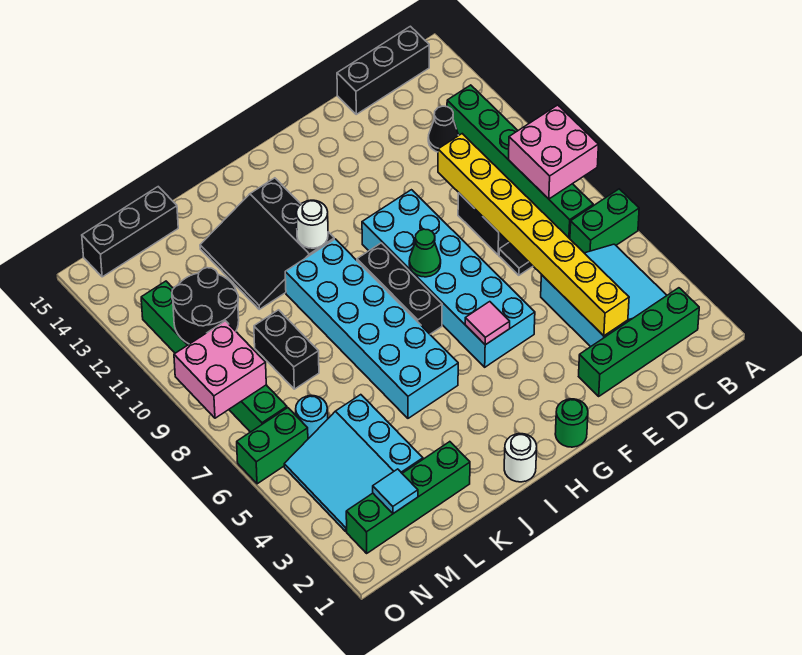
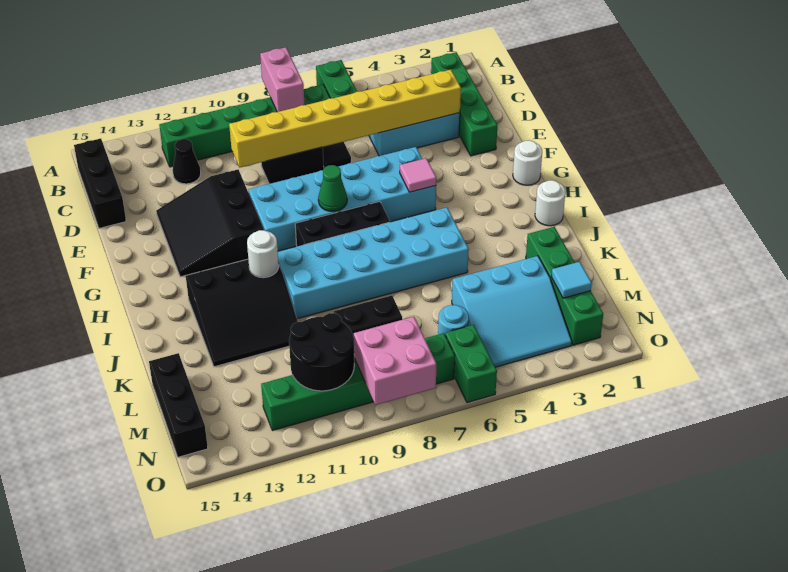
pink brick A8:B9 level 2 -> pink brick A8:B8 level 2
none -> black slope E11:G13 level 1 top 11
green round brick G1 level 1 -> white round brick G1 level 1

